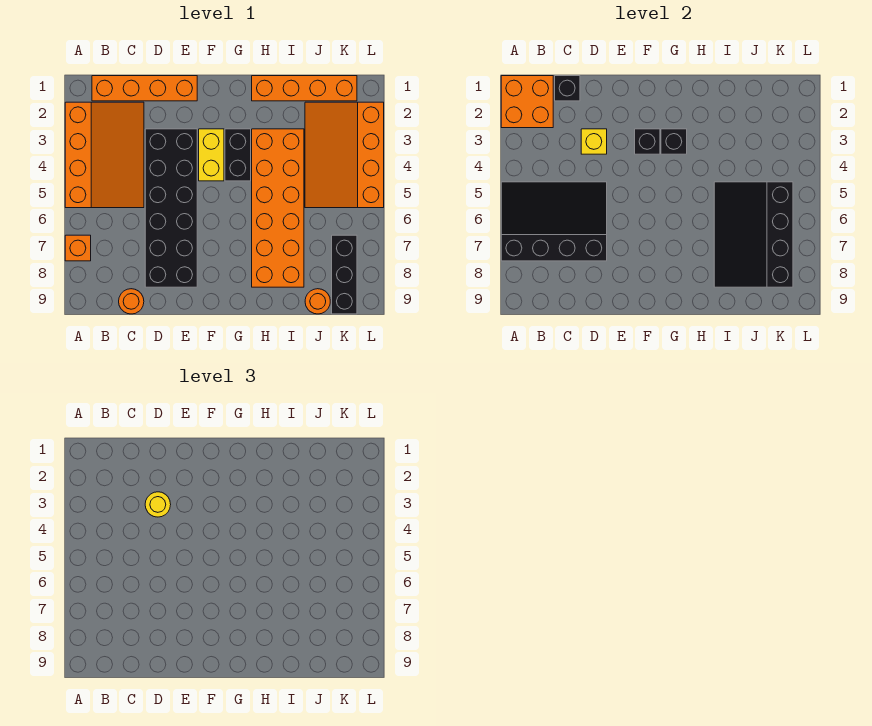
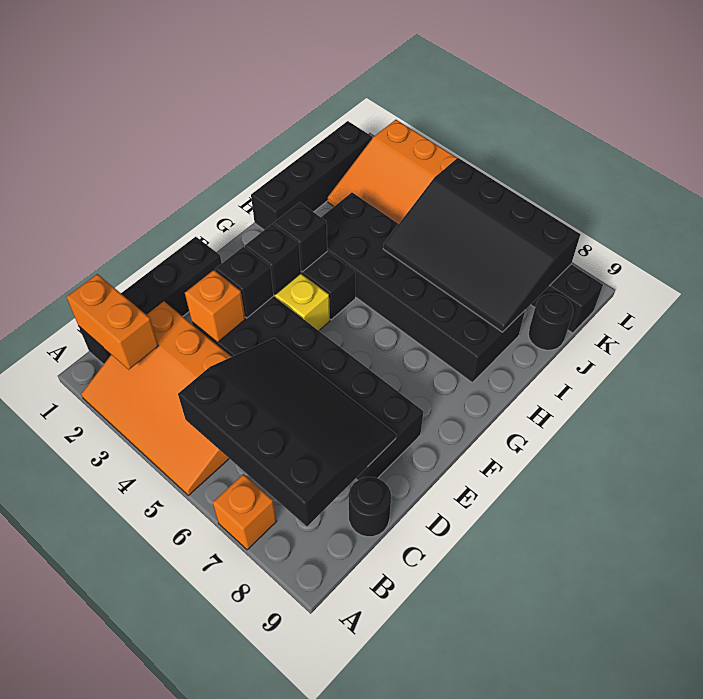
orange brick A1:B2 level 2 -> orange brick B1:B2 level 2
orange slope A2:C5 level 1 top A -> orange slope A2:C5 level 1 top C
black slope A5:D7 level 2 top 7 -> black slope B5:D8 level 2 top B
orange brick B1:E1 level 1 -> black brick B1:E1 level 1
black brick C1 level 2 -> black brick E3 level 2
orange round brick C9 level 1 -> black round brick C9 level 1
yellow brick D3 level 2 -> orange brick D3 level 2
yellow round brick D3 level 3 -> none
orange brick H1:K1 level 1 -> black brick H1:K1 level 1
orange brick H3:I8 level 1 -> black brick H3:I8 level 1
orange round brick J9 level 1 -> black round brick J9 level 1

